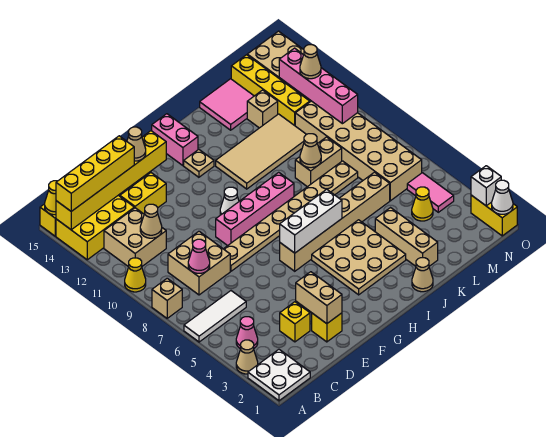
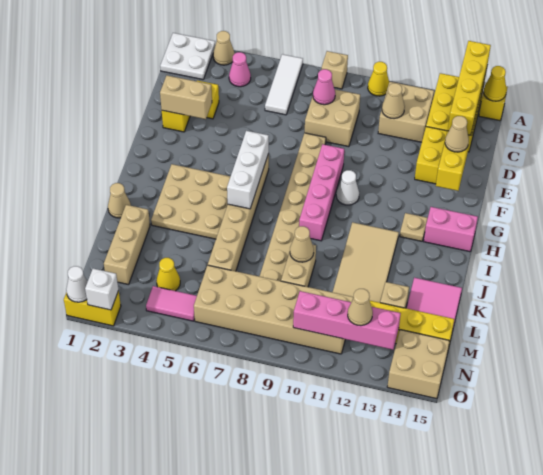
tan brick K2:K4 level 1 -> tan brick K2:M2 level 1

